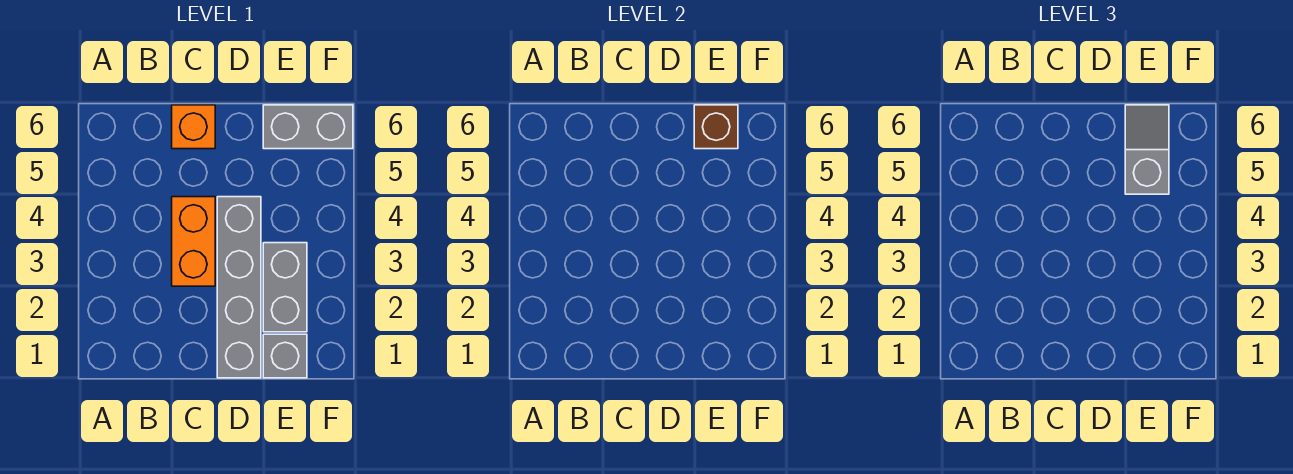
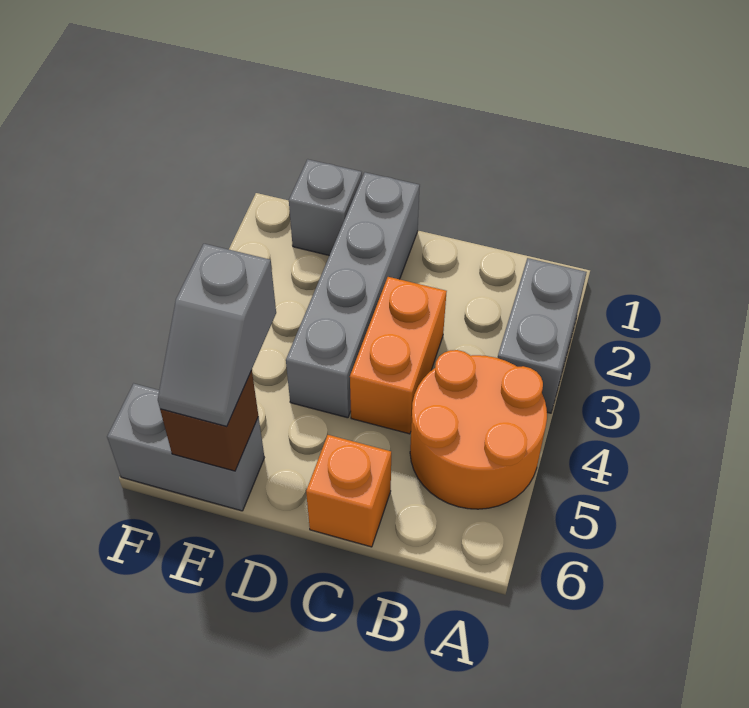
none -> orange round brick A4:B5 level 1
grey brick E2:E3 level 1 -> grey brick A2:A3 level 1

